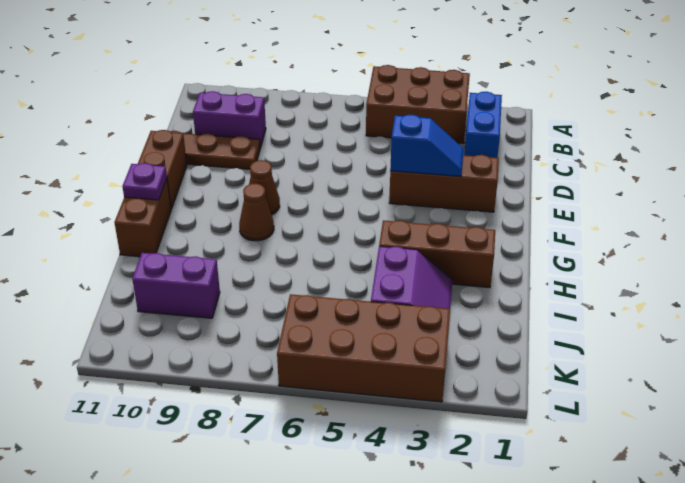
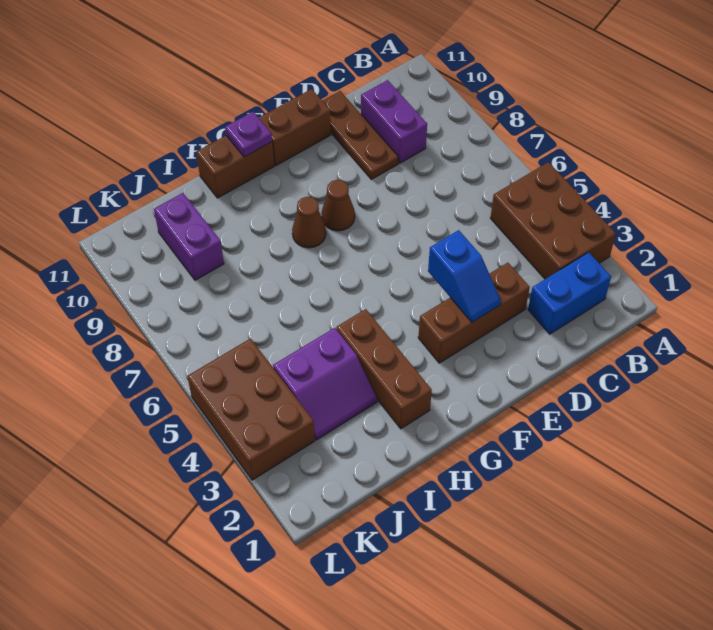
brown brick E2:E4 level 1 -> brown brick D3:F3 level 1
brown brick K3:L6 level 1 -> brown brick K3:L5 level 1

